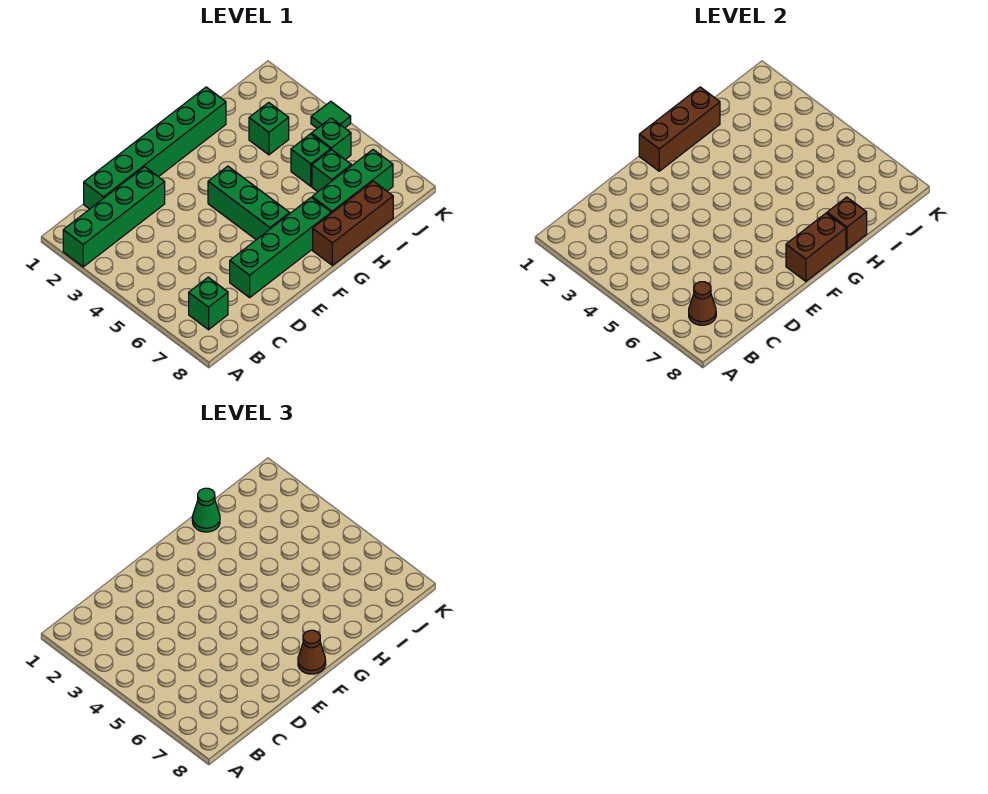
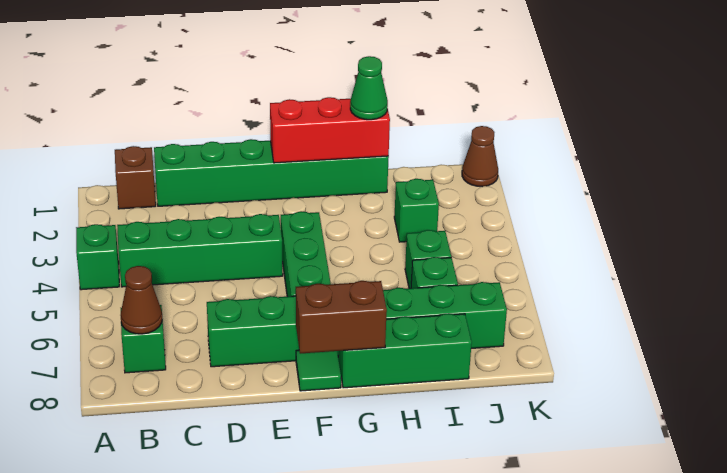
green brick A2:D2 level 1 -> green brick B4:E4 level 1
brown brick F1:H1 level 2 -> red brick F1:H1 level 2
brown cone F8 level 3 -> brown cone K1 level 1
brown brick G8:I8 level 1 -> green brick G8:I8 level 1
brown brick H8 level 2 -> brown brick B1 level 1
green brick J5 level 1 -> green brick A4 level 1
green tile K4 level 1 -> green tile F8 level 1

